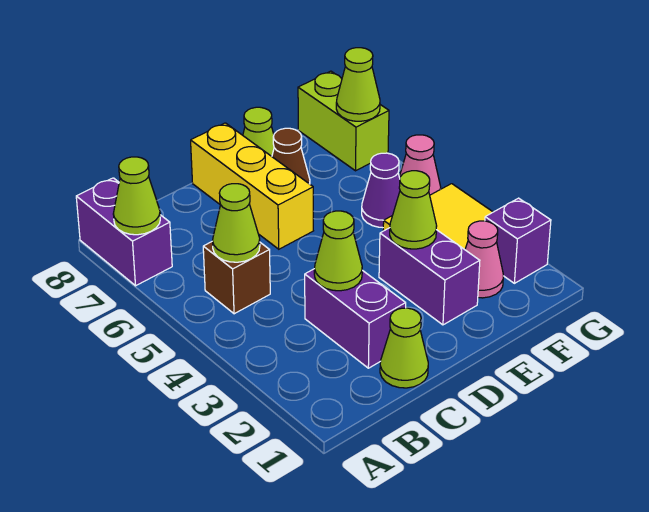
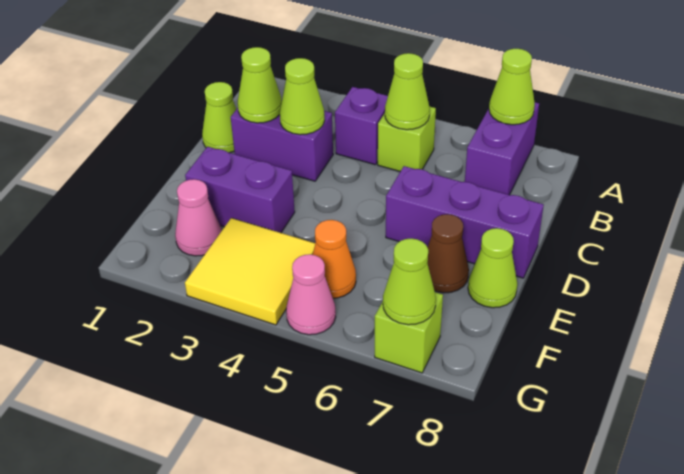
purple brick A7:A8 level 1 -> purple brick A7:B7 level 1
brown brick B5 level 1 -> lime brick B5 level 1
yellow brick D6:D8 level 1 -> purple brick D6:D8 level 1
lime cone E3 level 2 -> lime cone C2 level 2
purple cone F5 level 1 -> orange cone F5 level 1
purple brick G2 level 1 -> purple brick B4 level 1
lime brick G7:G8 level 1 -> lime brick G7 level 1

